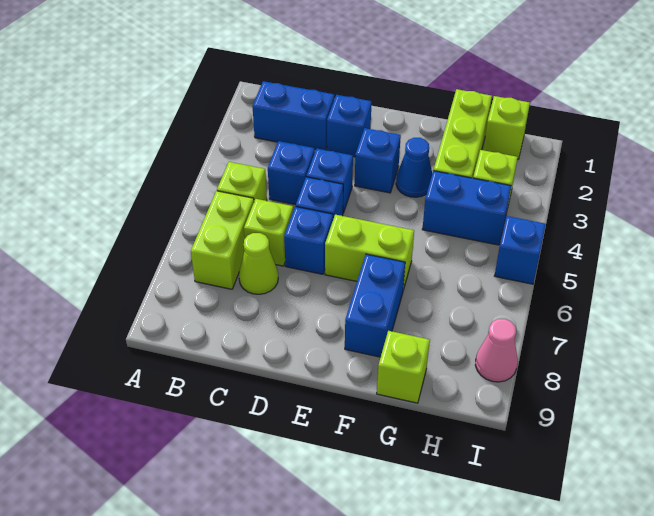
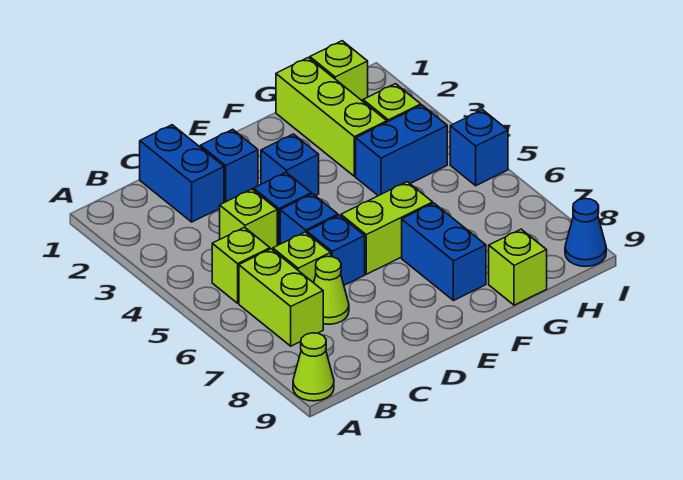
none -> lime cone A9 level 1
blue brick B2:C2 level 1 -> blue brick C1:C2 level 1
blue brick C4 level 1 -> lime brick C4 level 1
blue cone F3 level 1 -> blue cone I9 level 1
pink cone I8 level 1 -> none

